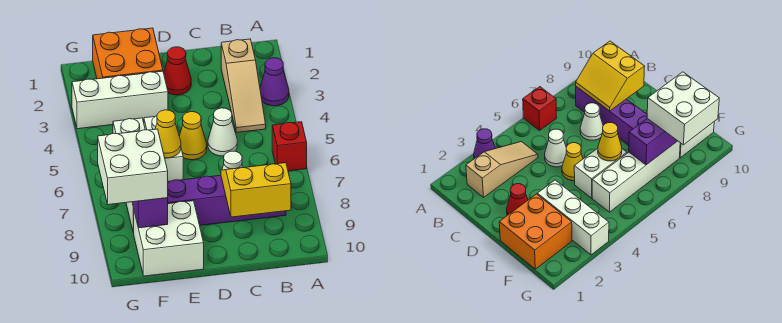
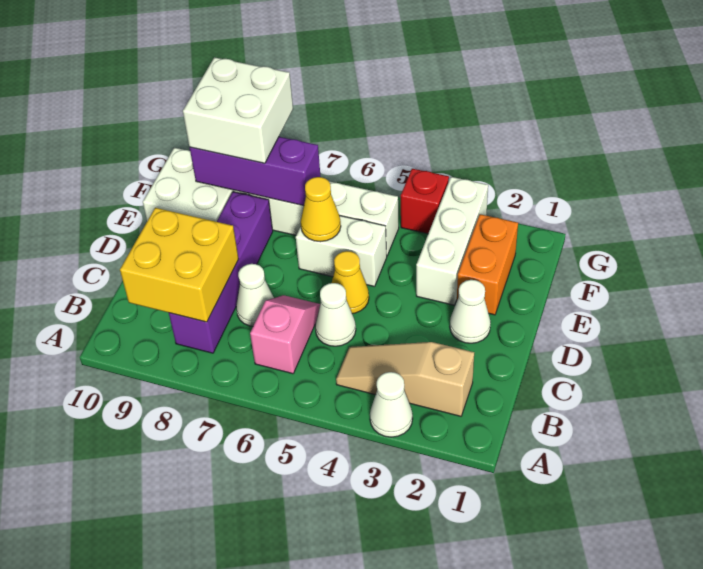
purple cone A3 level 1 -> white cone A3 level 1
red brick A6 level 1 -> red brick G4 level 1
none -> pink slope B6:C6 level 1 top B
yellow slope B8:C9 level 2 top 9 -> yellow brick B8:C9 level 2
red cone D2 level 1 -> white cone D2 level 1
orange brick E1:F2 level 1 -> orange brick E2:F2 level 1

